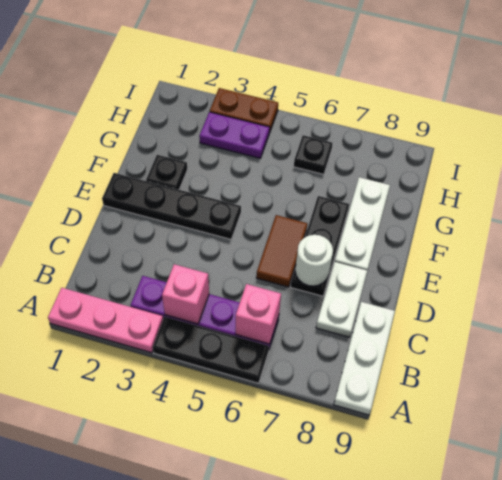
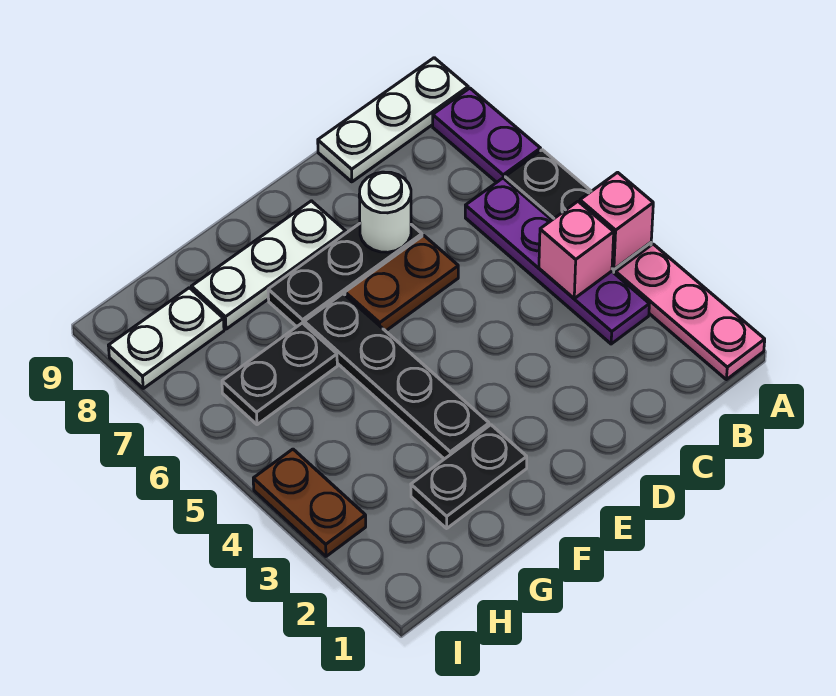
pink brick B6 level 2 -> pink brick A4 level 2
white plate C8:D8 level 1 -> white plate H8:I8 level 1
brown tile D6:E6 level 1 -> brown plate D6:E6 level 1
black plate E1:E4 level 1 -> black plate F3:F6 level 1
black plate F2 level 1 -> black plate F2:G2 level 1
purple plate H3:H4 level 1 -> purple plate A7:A8 level 1
black plate H6 level 1 -> black plate G6:H6 level 1

